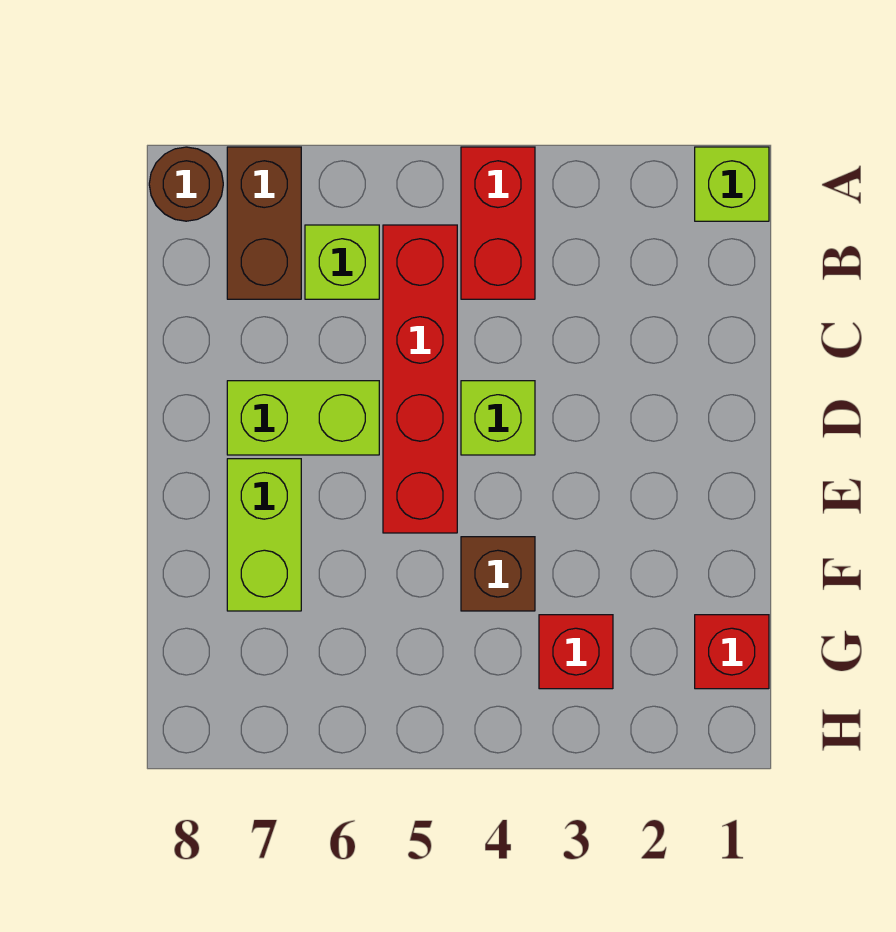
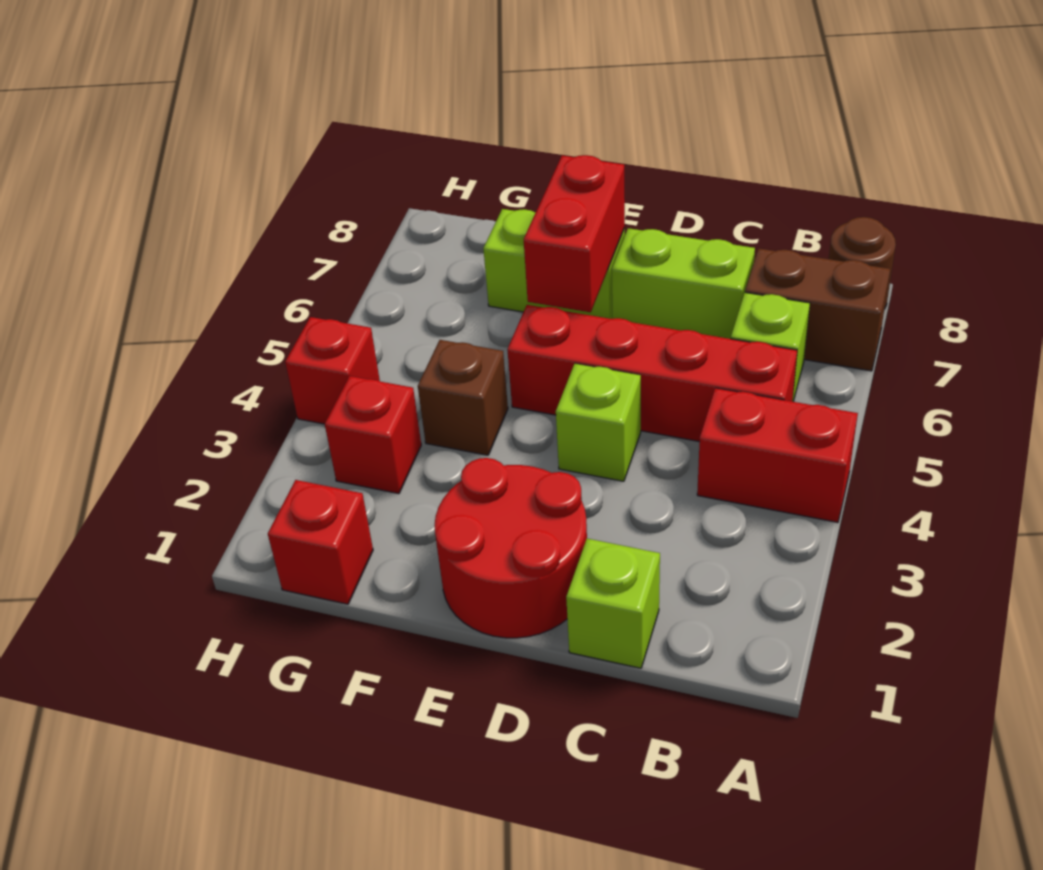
lime brick A1 level 1 -> lime brick C1 level 1
none -> red round brick D1:E2 level 1
lime brick D6:D7 level 1 -> lime brick C7:D7 level 1
none -> red brick E6:E7 level 2
none -> red brick H4 level 1

